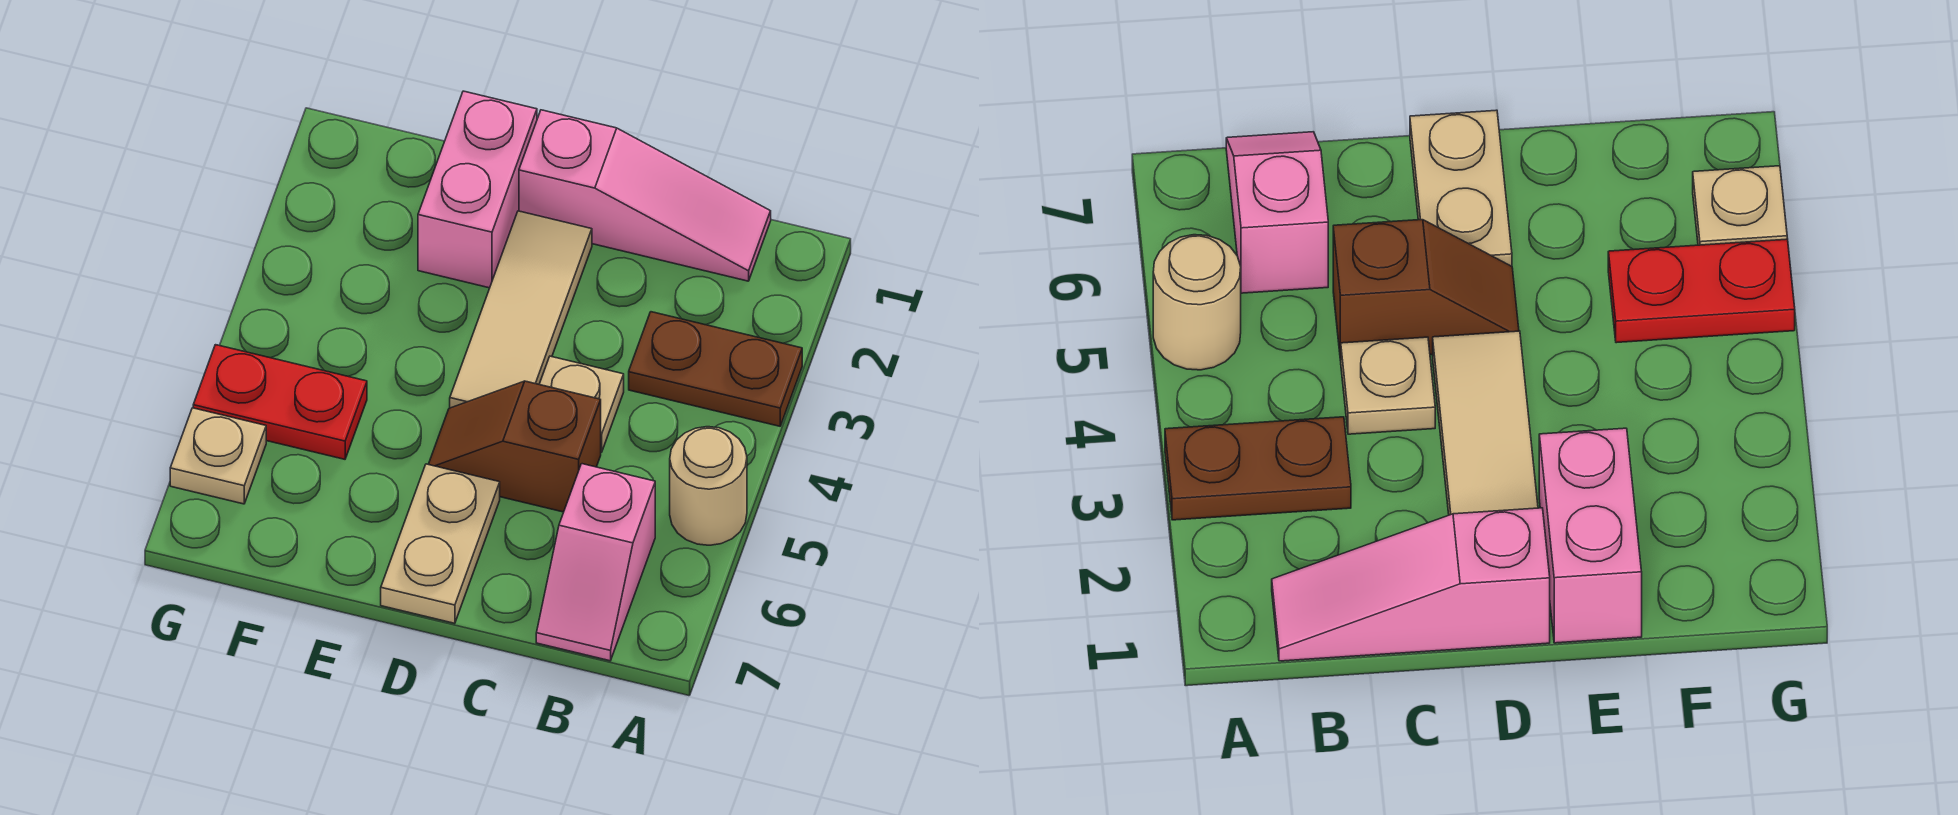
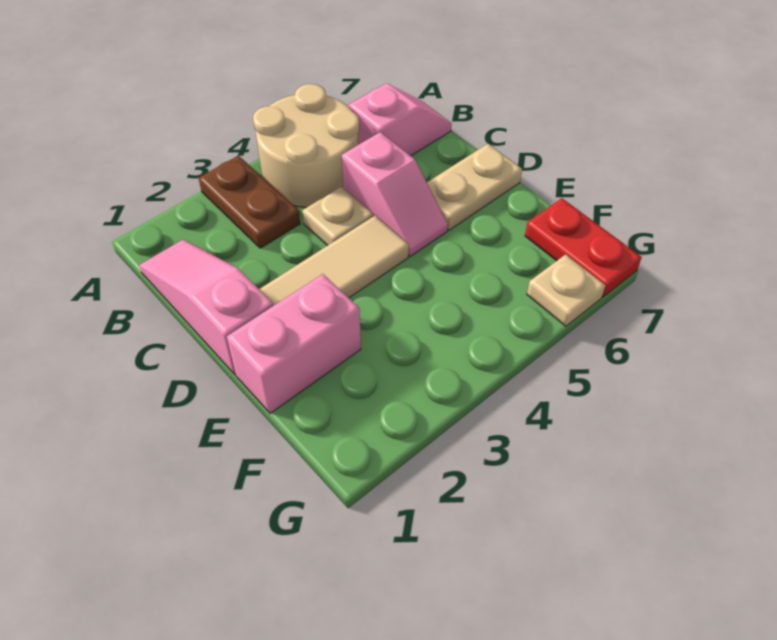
tan round brick A5 level 1 -> tan round brick A4:B5 level 1
brown slope C5:D5 level 1 top C -> pink slope C5:D5 level 1 top C
red plate F5:G5 level 1 -> red plate F7:G7 level 1

